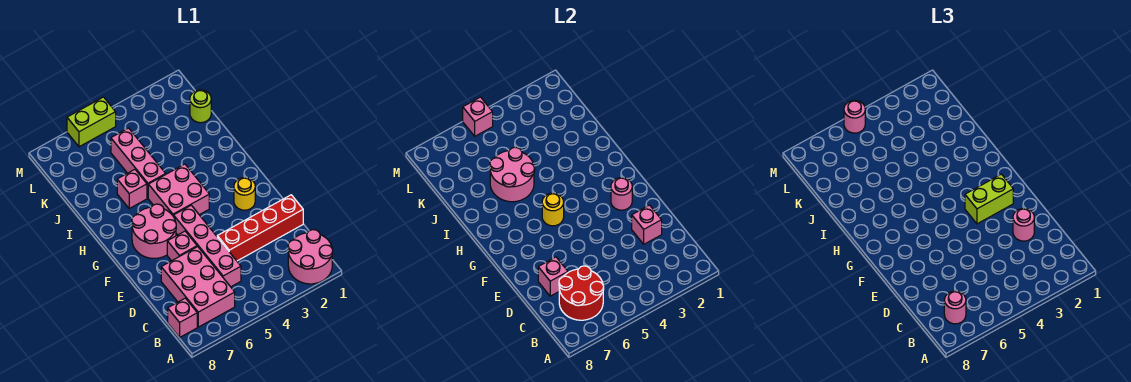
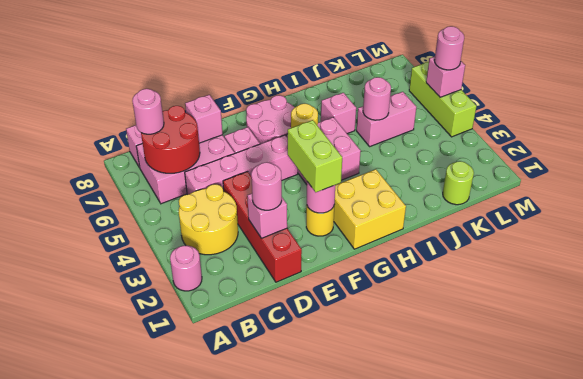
pink round brick A1:B2 level 1 -> pink round brick A2 level 1
none -> yellow round brick B3:C4 level 1
none -> yellow brick G1:H2 level 1
pink brick I5:K5 level 1 -> pink brick J5:K5 level 1
pink round brick I5:J6 level 2 -> pink round brick J5 level 2
lime brick M5:M6 level 1 -> lime brick M4:M6 level 1

